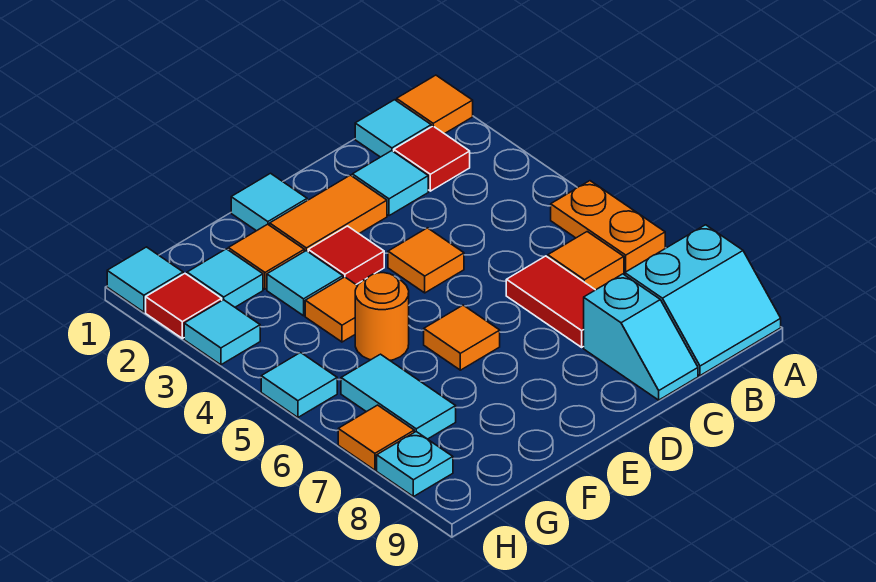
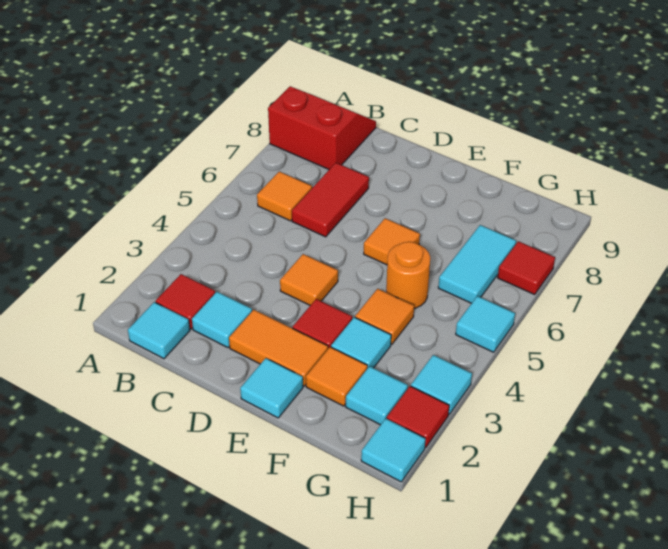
orange tile A1 level 1 -> none
orange plate A5:A6 level 1 -> none
cyan slope A8:B9 level 1 top 8 -> red slope A8:B9 level 1 top 8
cyan slope C8:C9 level 1 top 8 -> none
orange tile H7 level 1 -> red tile H7 level 1
cyan plate H8 level 1 -> none

